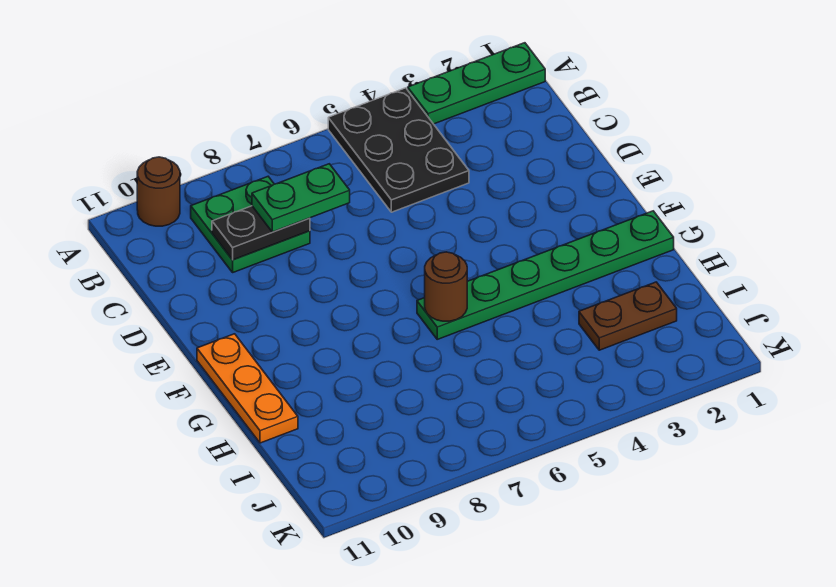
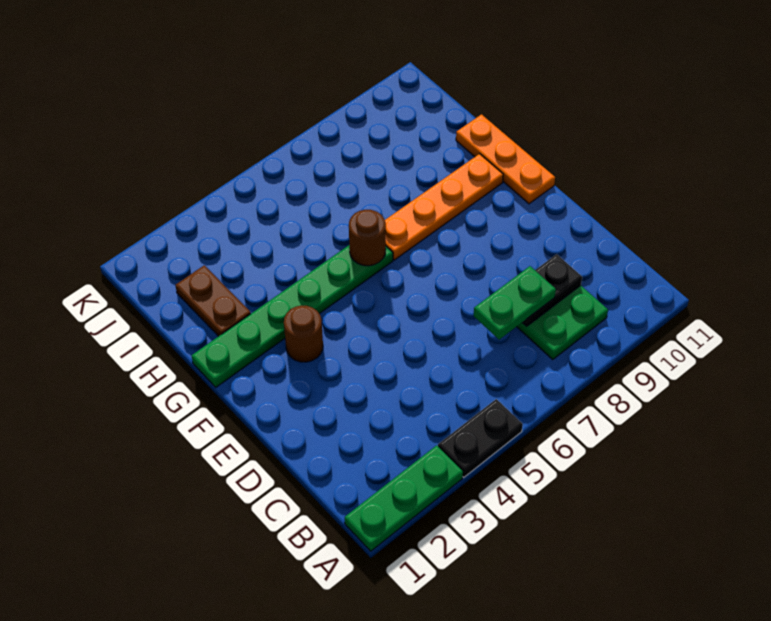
black plate A4:C5 level 1 -> black plate A4:A5 level 1
brown round brick A10 level 1 -> brown round brick F3 level 1
none -> orange plate G7:G10 level 1
brown plate I2:I3 level 1 -> brown plate H2:I2 level 1

